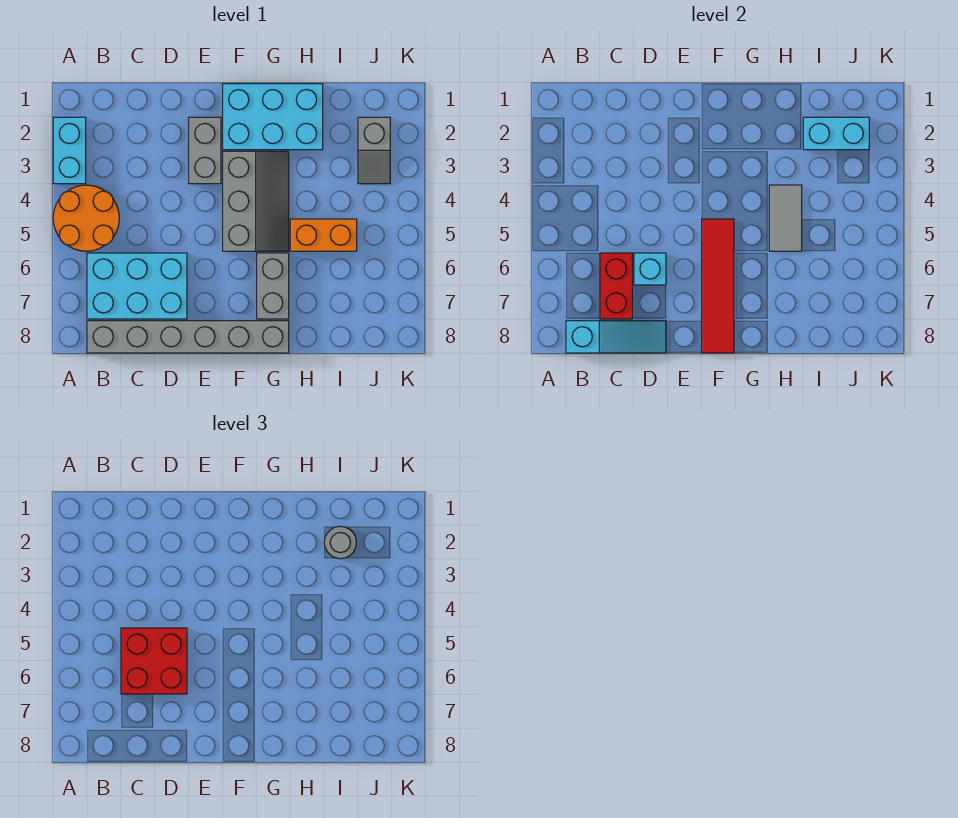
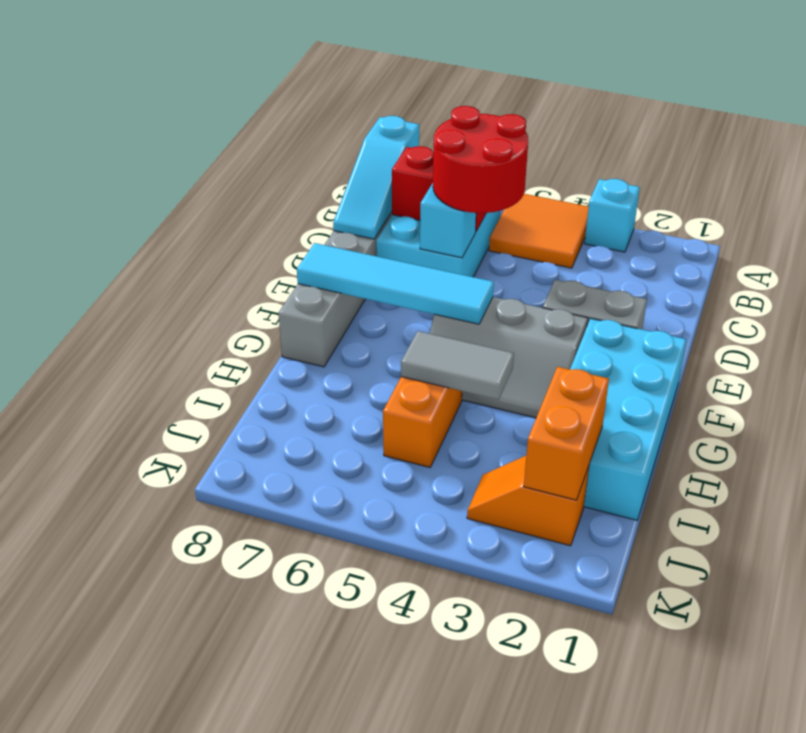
cyan brick A2:A3 level 1 -> cyan brick A3 level 1
orange round brick A4:B5 level 1 -> orange tile A4:B5 level 1
red brick C5:D6 level 3 -> red round brick C5:D6 level 3
cyan brick F1:H2 level 1 -> cyan brick F1:I2 level 1
red tile F5:F8 level 2 -> cyan tile F5:F8 level 2
grey brick G6:G7 level 1 -> none
cyan brick I2:J2 level 2 -> orange brick I2:J2 level 2
grey round brick I2 level 3 -> none
grey slope J2:J3 level 1 top 2 -> orange slope J2:J3 level 1 top 2

